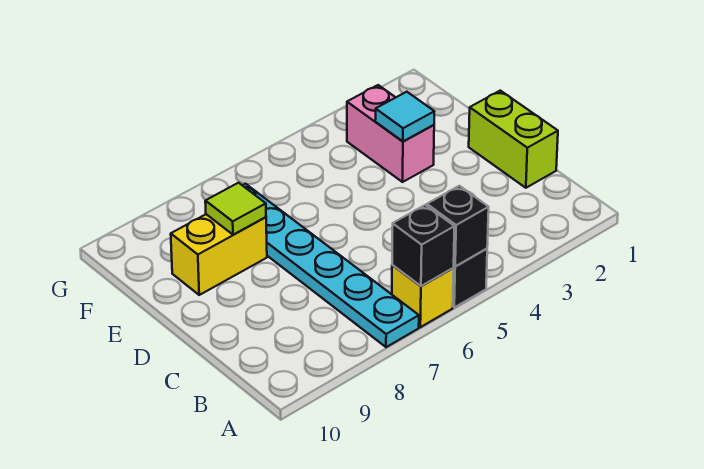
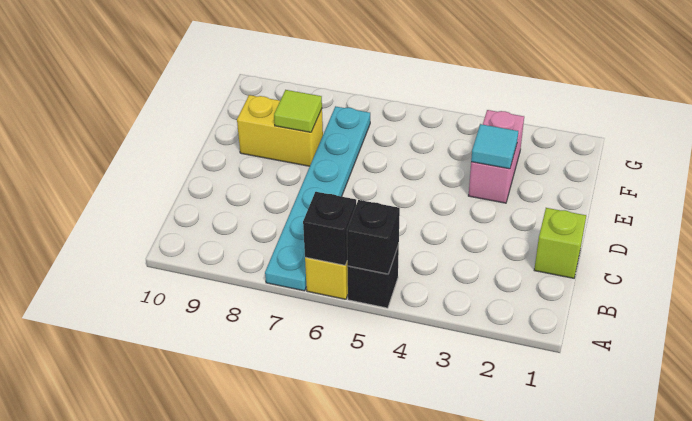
lime brick C1:D1 level 1 -> lime brick C1 level 1

